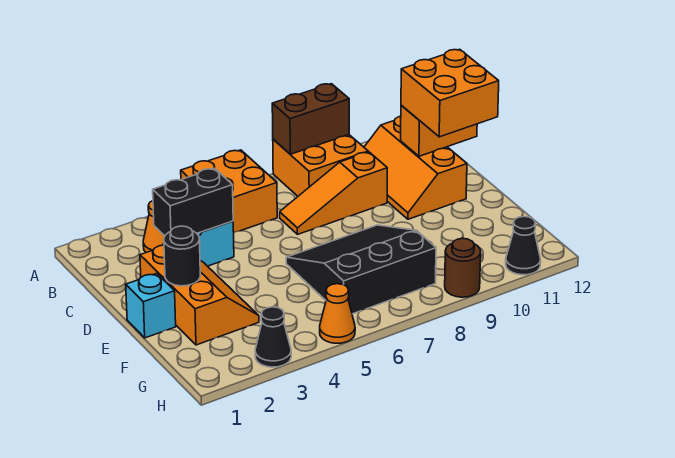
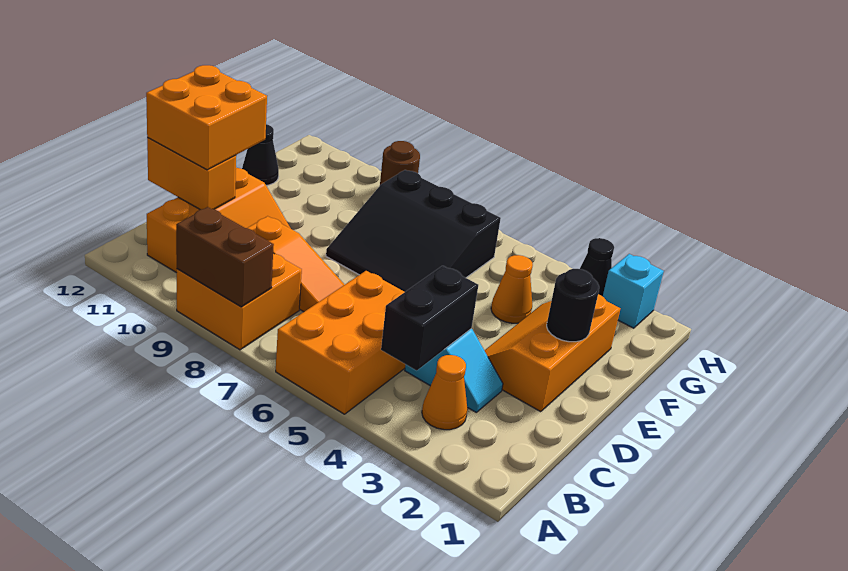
orange brick A5:B6 level 1 -> orange brick A5:C6 level 1
black brick C3:C4 level 2 -> black brick B4:C4 level 2
cyan brick E1 level 1 -> cyan brick H2 level 1
orange cone H5 level 1 -> orange cone F4 level 1
black cone H11 level 1 -> black cone F12 level 1

